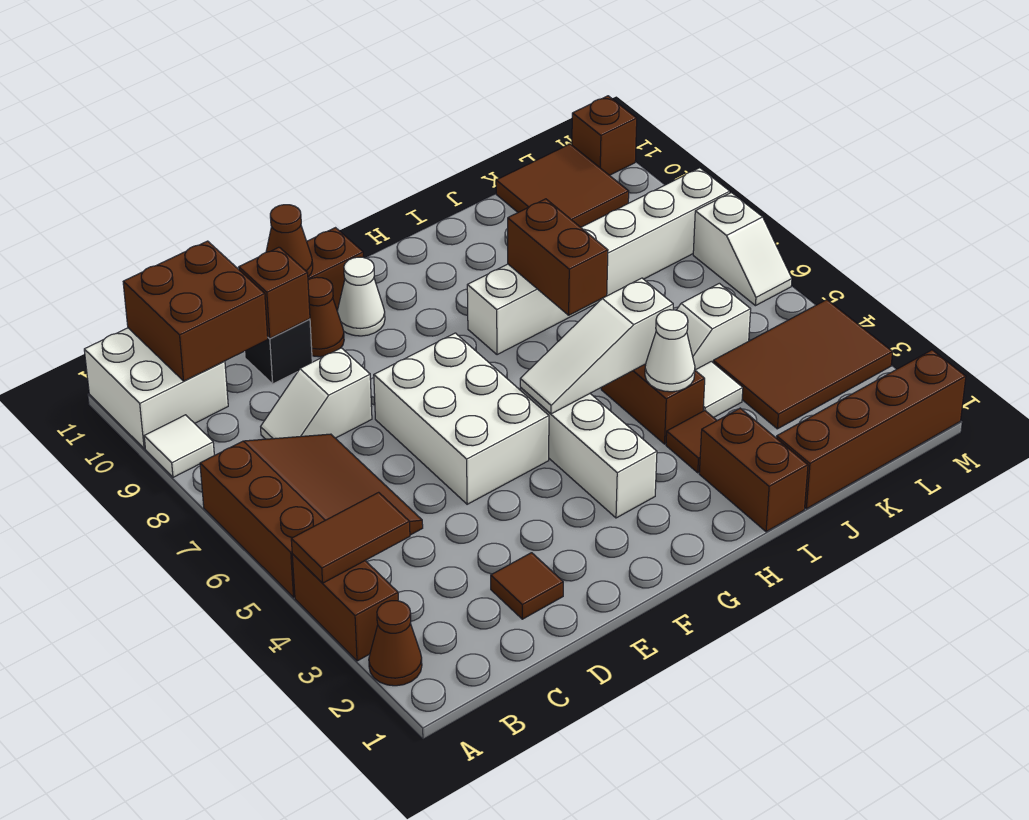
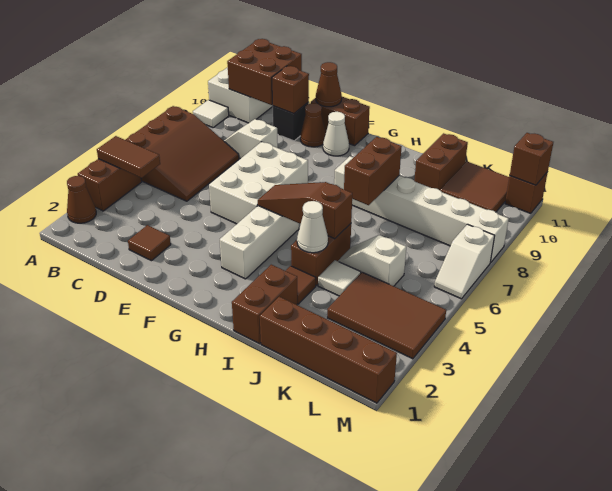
white slope G5:I5 level 2 top I -> brown slope G5:I5 level 2 top I
none -> brown brick J10:J11 level 1
none -> brown brick M11 level 2

